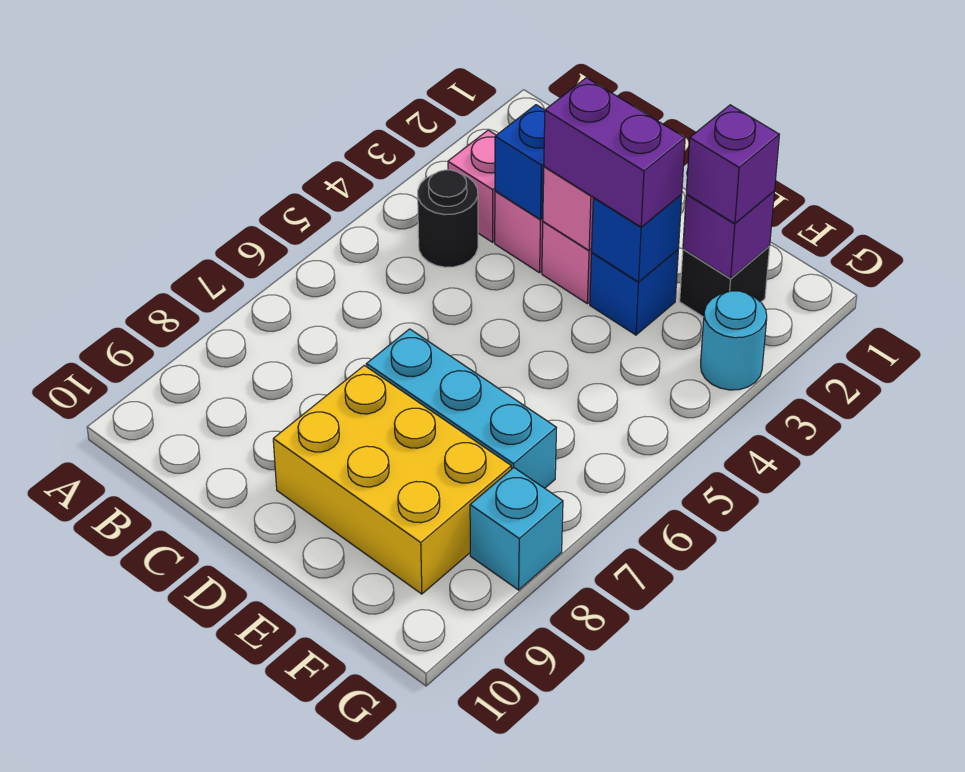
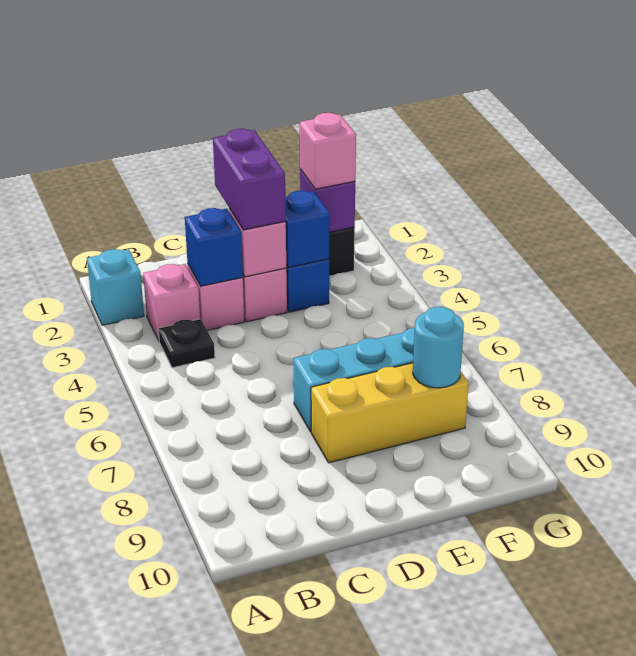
black round brick B4 level 1 -> black plate B4 level 1
purple brick D3:E3 level 3 -> purple brick D2:D3 level 3
yellow brick D8:F9 level 1 -> yellow brick D8:F8 level 1
purple brick F2 level 3 -> pink brick F2 level 3
cyan round brick G3 level 1 -> cyan round brick F8 level 2
cyan brick G8 level 1 -> cyan brick A2 level 1

